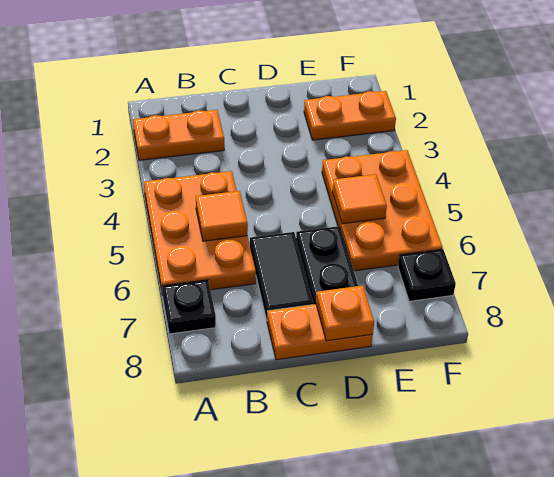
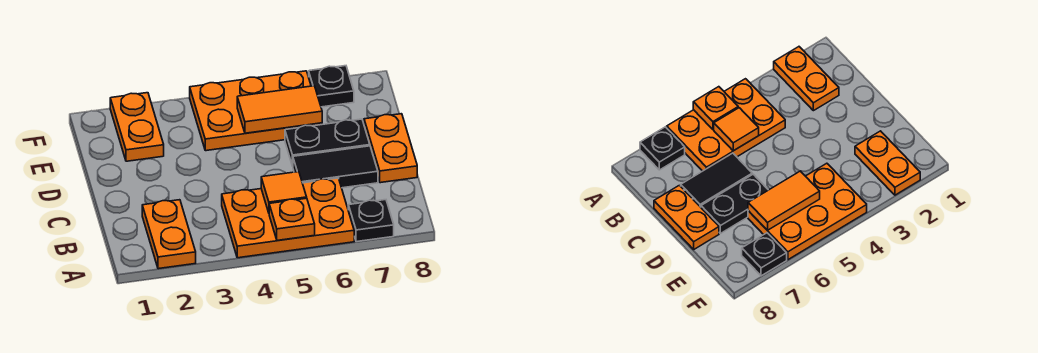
orange plate D8 level 2 -> orange plate A5 level 2
orange tile E5 level 2 -> orange tile E5:E6 level 2

